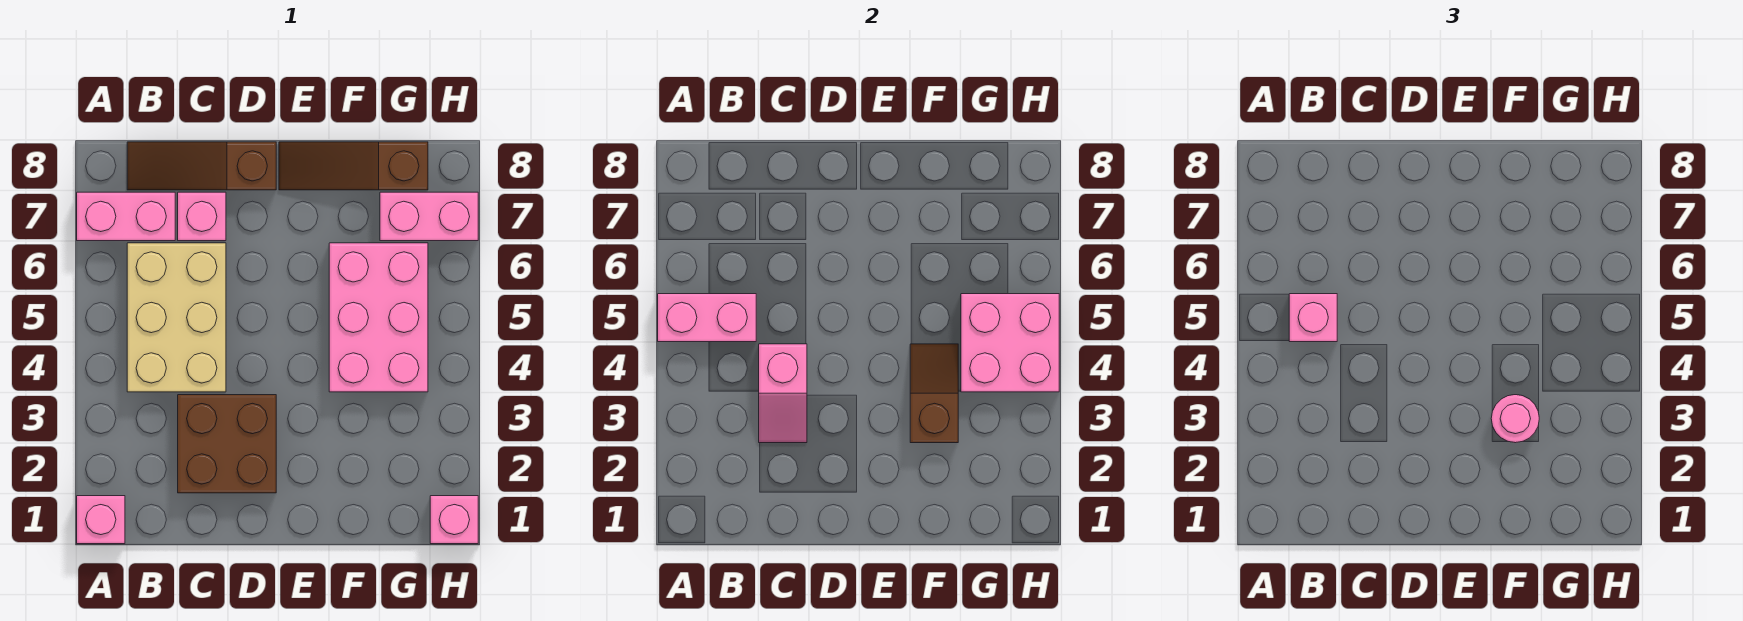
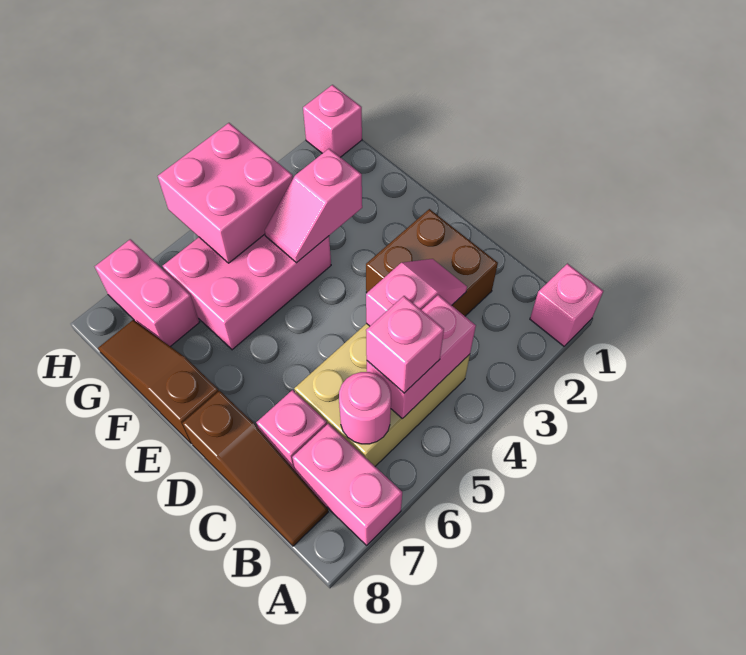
pink brick A5:B5 level 2 -> pink brick B4:B5 level 2
brown slope E8:G8 level 1 top G -> brown slope E8:G8 level 1 top E
brown slope F3:F4 level 2 top 3 -> pink slope F3:F4 level 2 top 3
pink round brick F3 level 3 -> pink round brick B6 level 2

